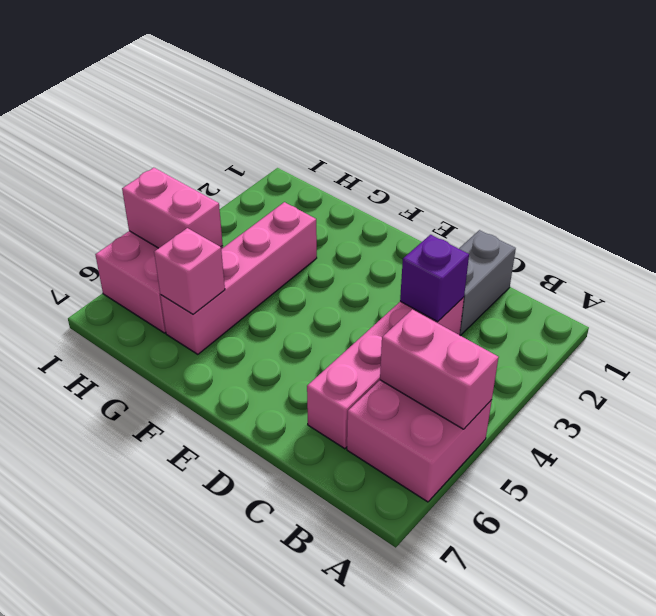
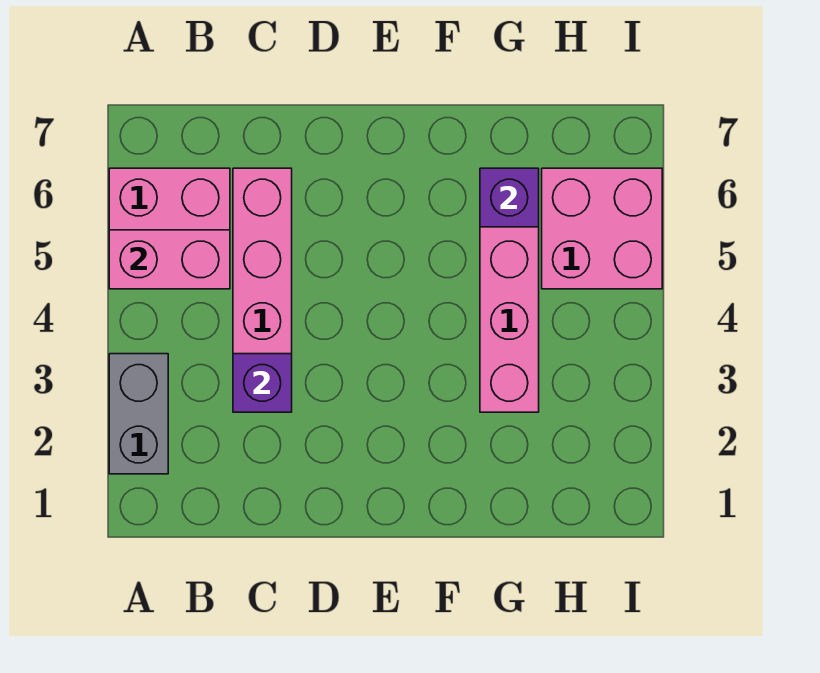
grey brick C1:C2 level 1 -> grey brick A2:A3 level 1
pink brick G6 level 2 -> purple brick G6 level 2
pink brick H5:I5 level 2 -> none

